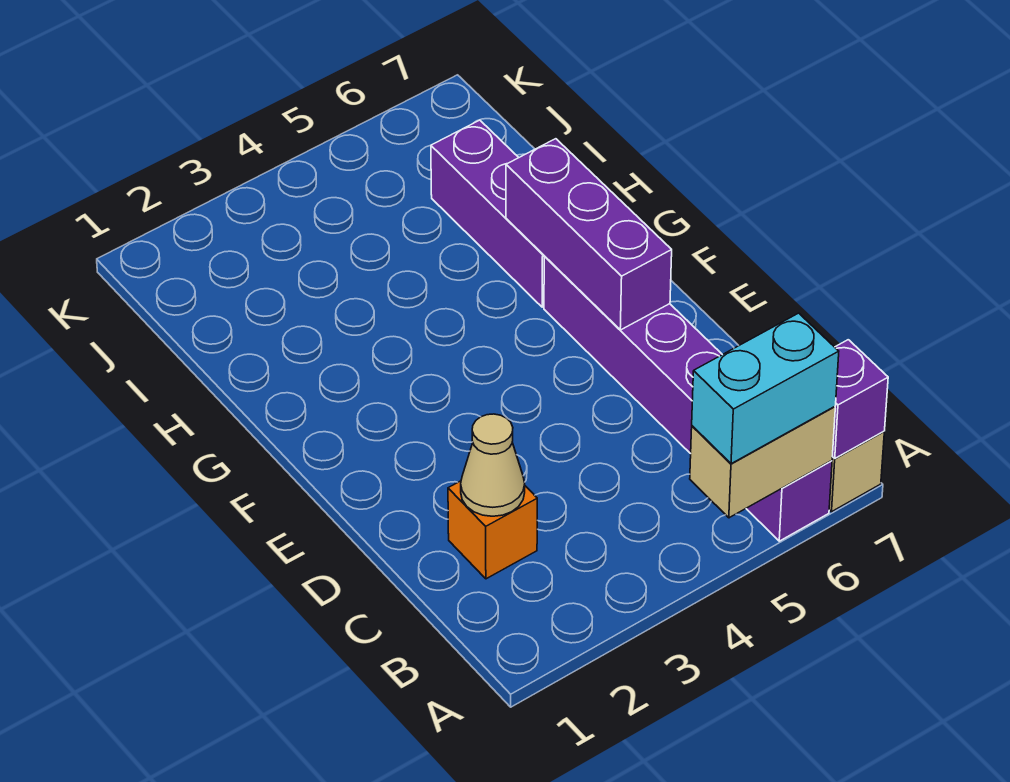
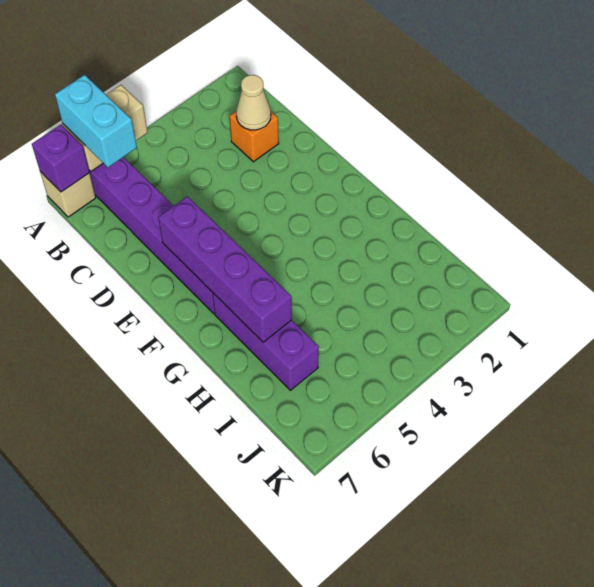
cyan brick A5:A6 level 3 -> cyan brick A6:B6 level 3
purple brick E6:G6 level 2 -> purple brick E6:H6 level 2

